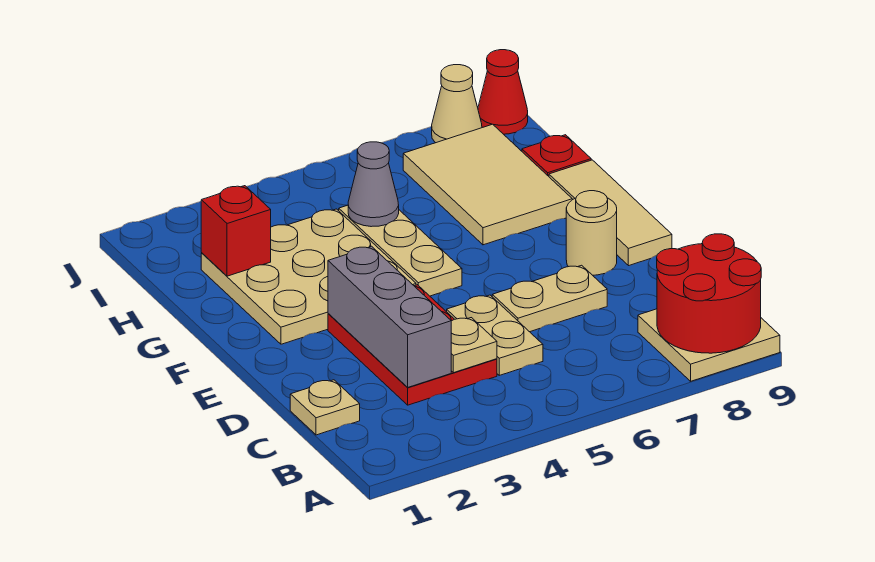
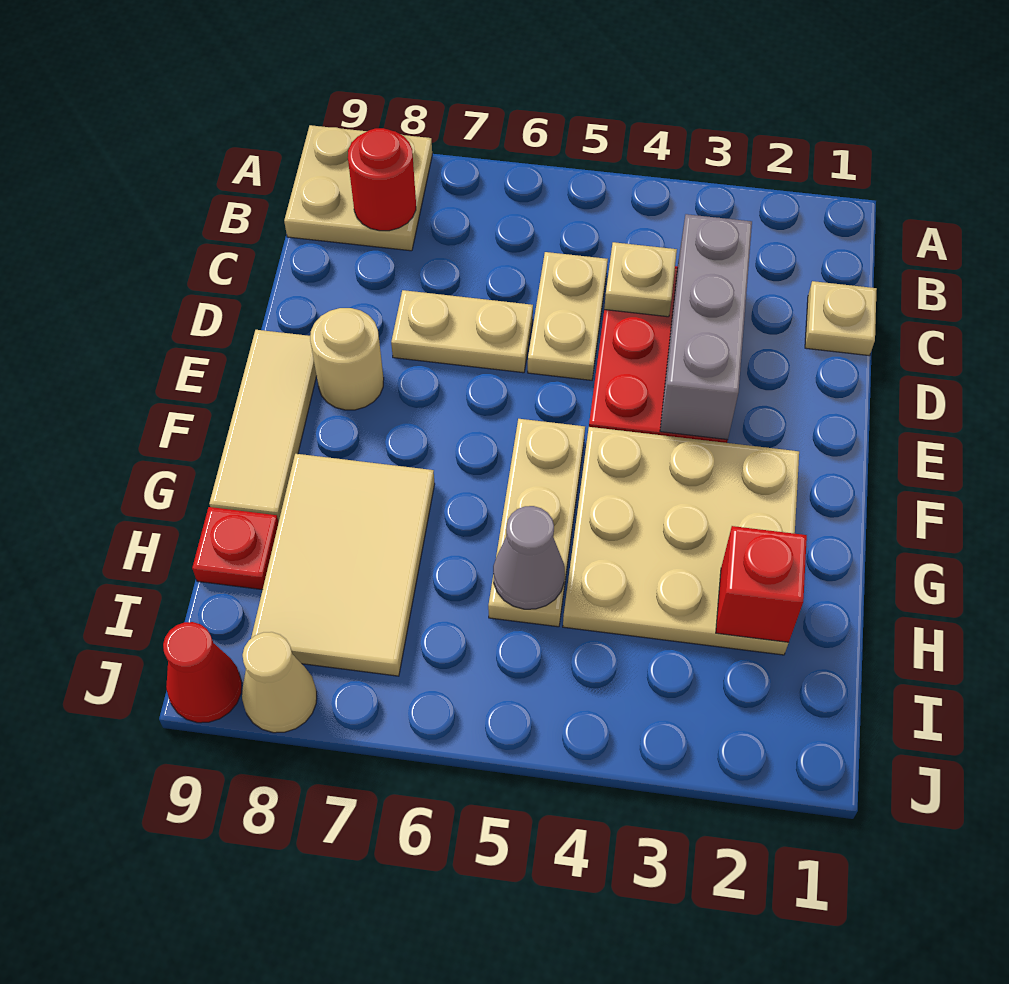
red round brick A8:B9 level 2 -> red round brick B8 level 2

